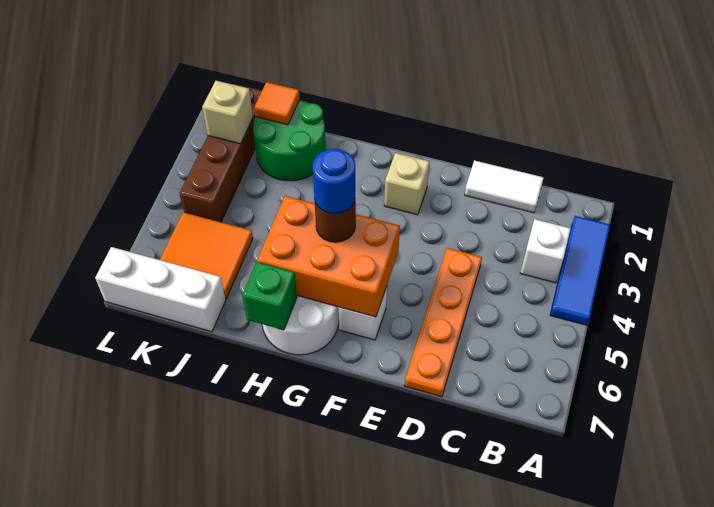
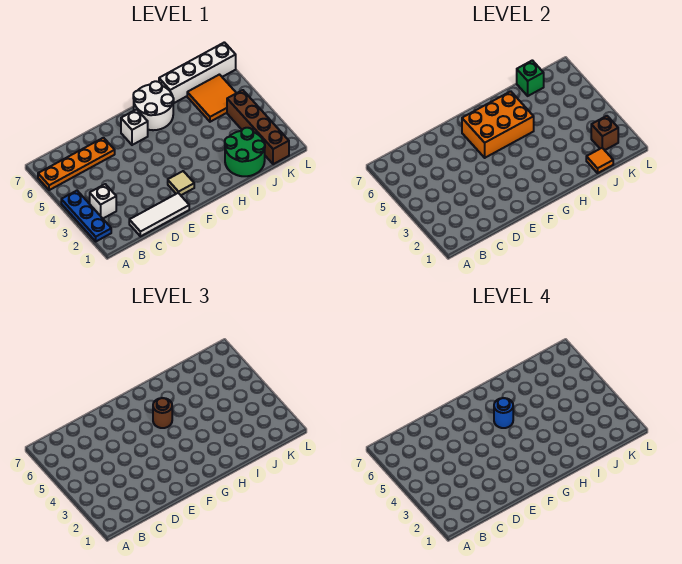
blue tile A2:A4 level 1 -> blue plate A2:A4 level 1
white tile C1:D1 level 1 -> white tile C1:E1 level 1
orange plate D4:D7 level 1 -> orange plate A6:D6 level 1
tan brick F2 level 1 -> tan tile F2 level 1
green brick H7 level 2 -> green brick J7 level 2
white brick J7:L7 level 1 -> white brick I7:L7 level 1
tan brick K2 level 2 -> brown brick K2 level 2

